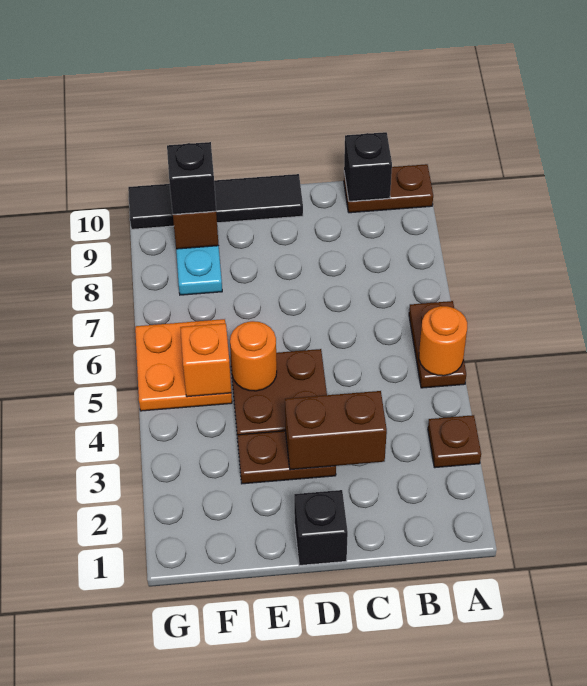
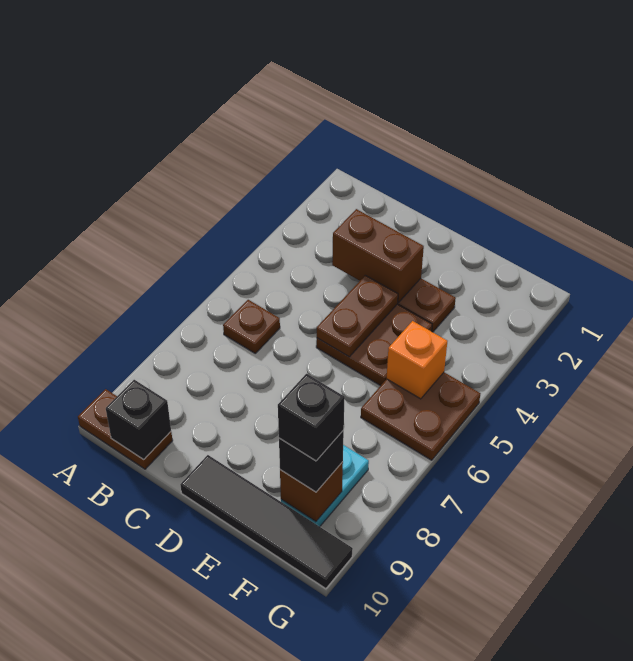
brown plate A3 level 1 -> brown plate B6 level 1
brown plate A5:A6 level 1 -> brown plate D4:D5 level 2
orange round brick A5 level 2 -> none
black brick D1 level 1 -> black brick F9 level 4
orange round brick E5 level 2 -> none
orange plate F5:G6 level 1 -> brown plate F5:G6 level 1

